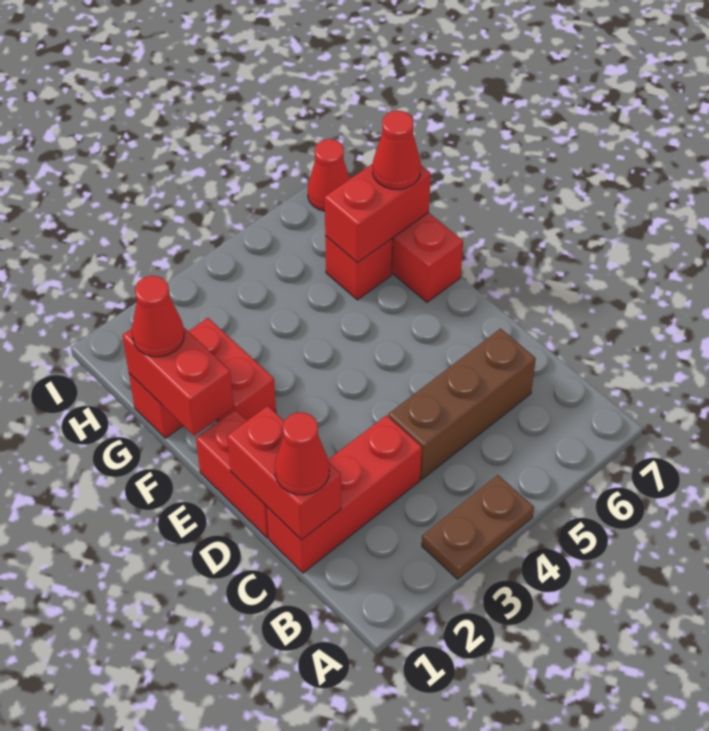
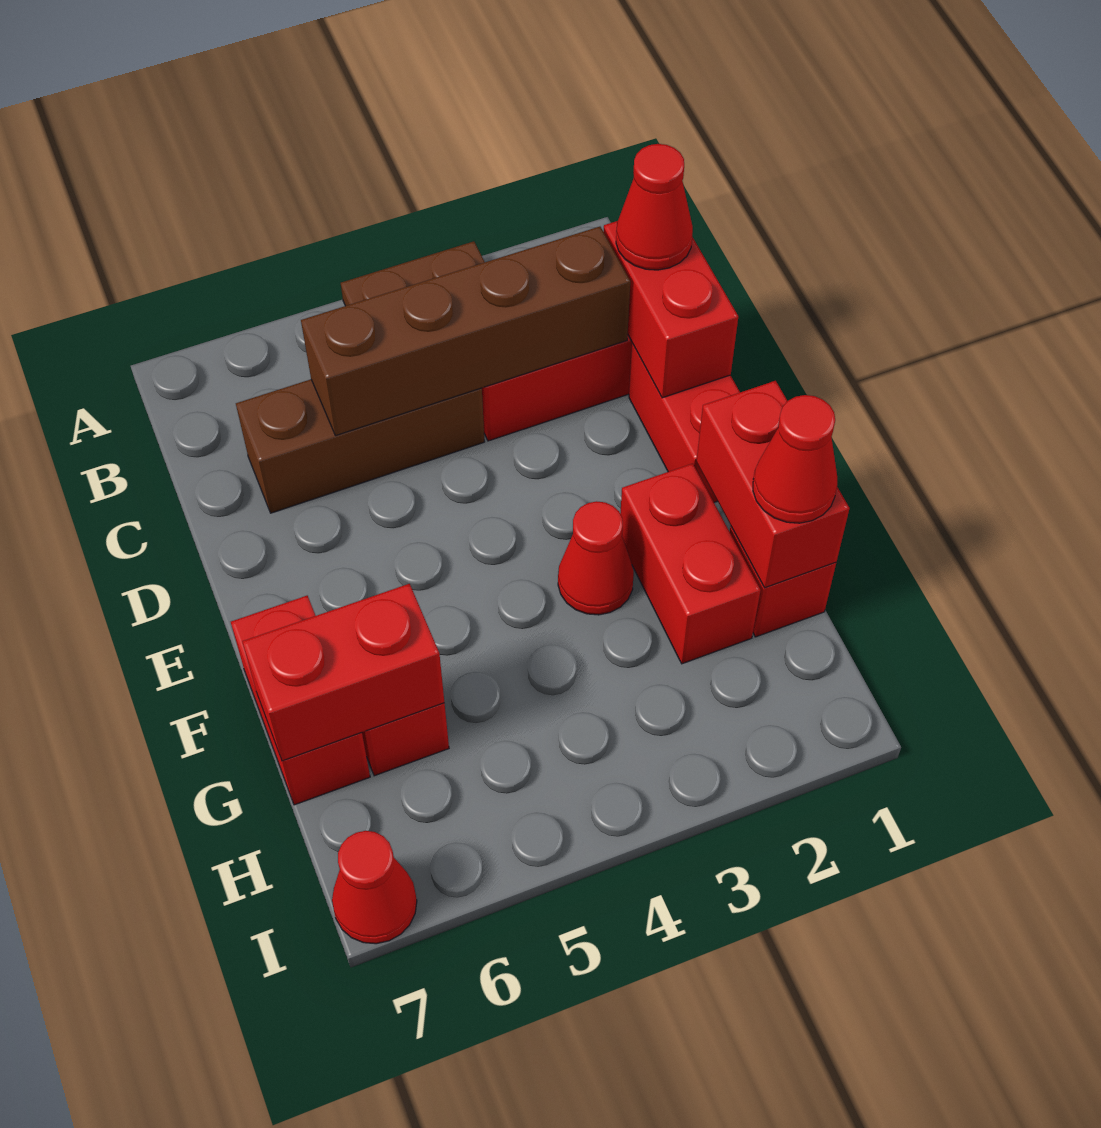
none -> brown brick C2:C5 level 2
red cone G7 level 3 -> red cone F3 level 1

